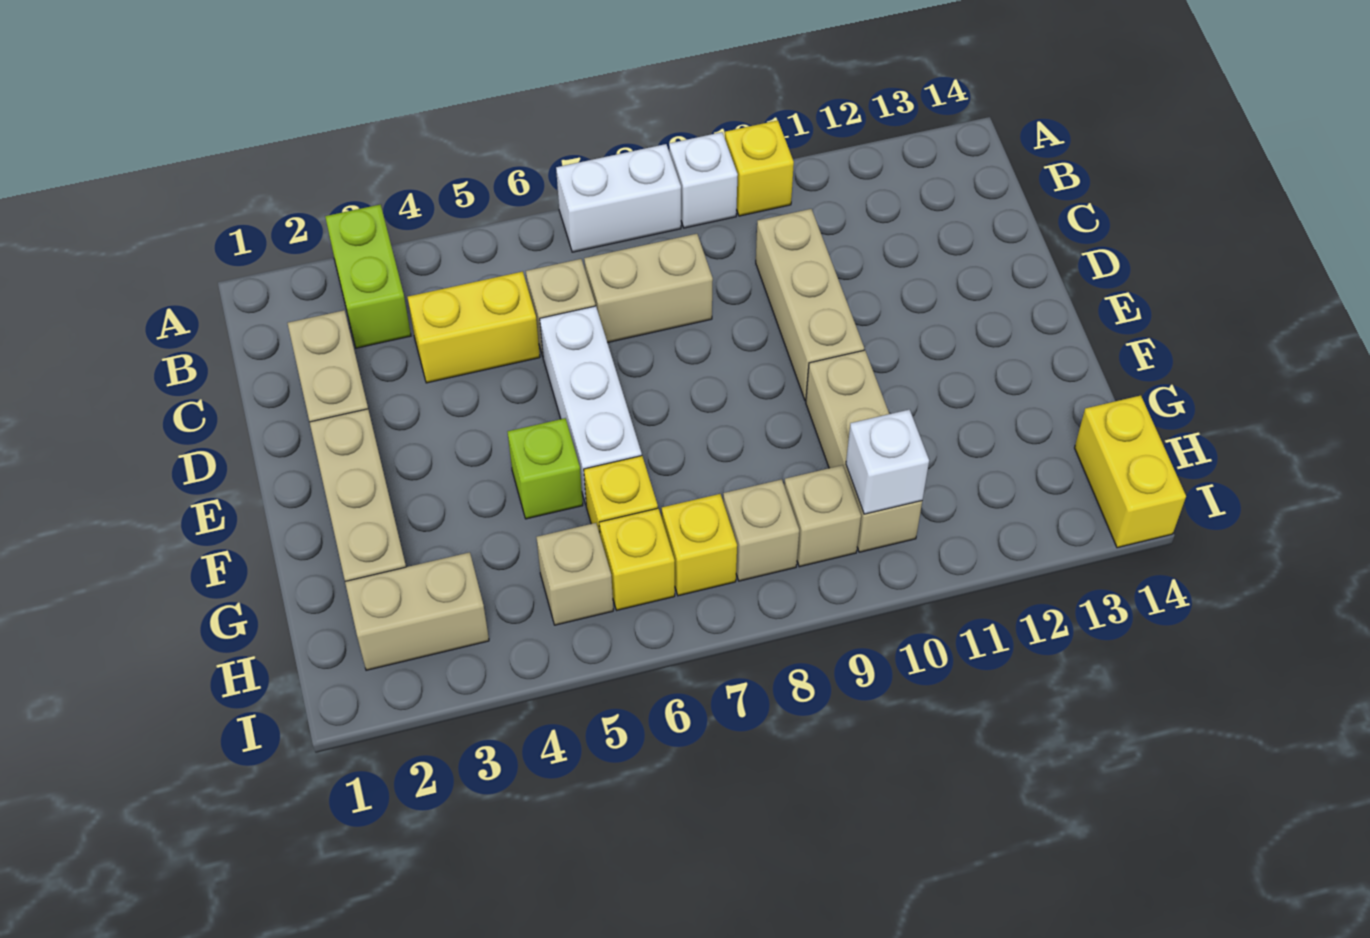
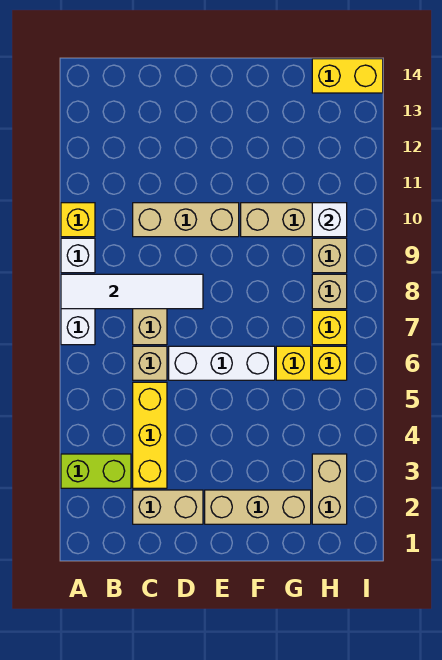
none -> white tile A8:D8 level 2
yellow brick C4:C5 level 1 -> yellow brick C3:C5 level 1
lime brick F5 level 1 -> none
tan brick H5 level 1 -> none

